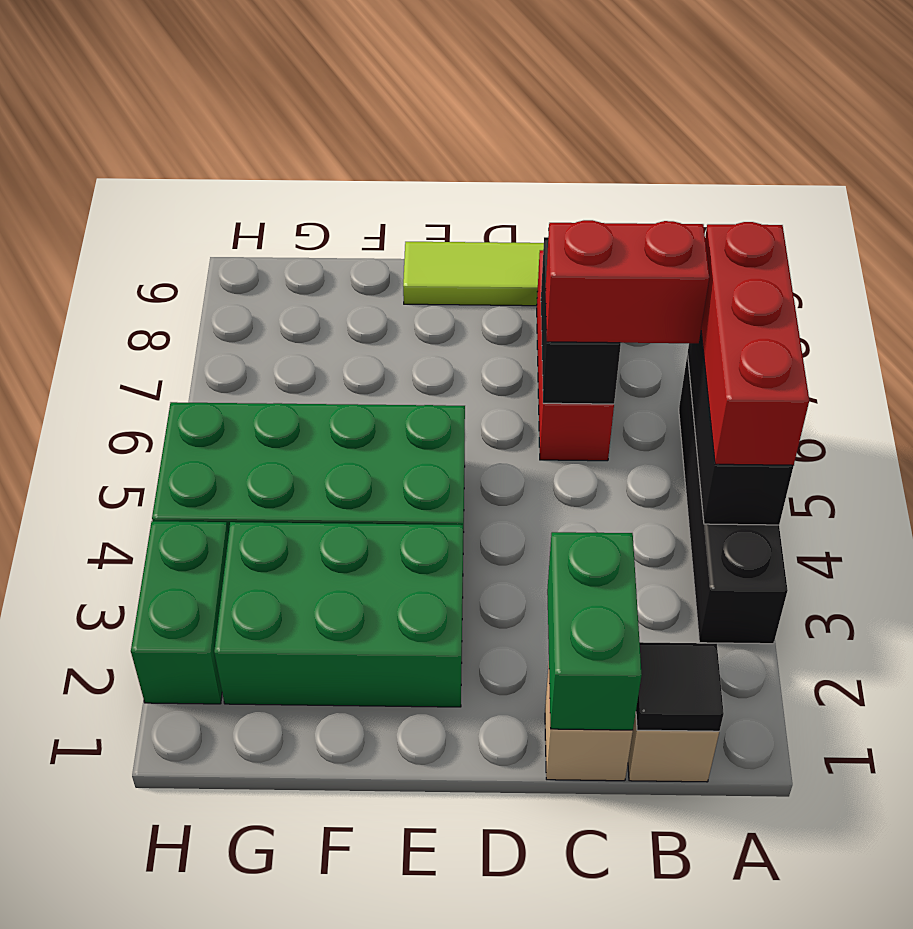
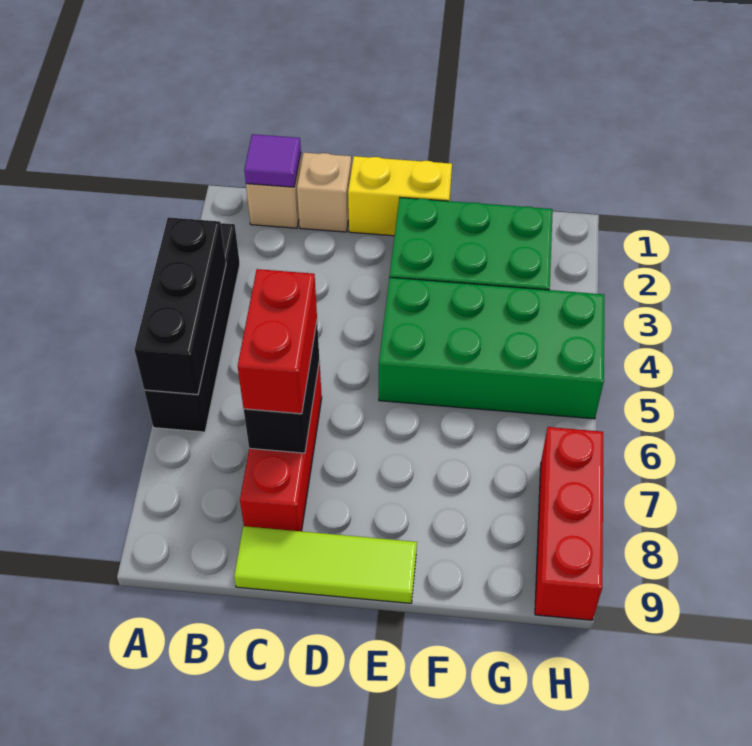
red brick A4:A6 level 3 -> red brick H7:H9 level 1
black tile B1 level 2 -> purple tile B1 level 2
red brick B6:C6 level 3 -> red brick C6:C7 level 3
green brick C1:C2 level 2 -> none
none -> yellow brick D1:E1 level 1
green brick H2:H3 level 1 -> none

